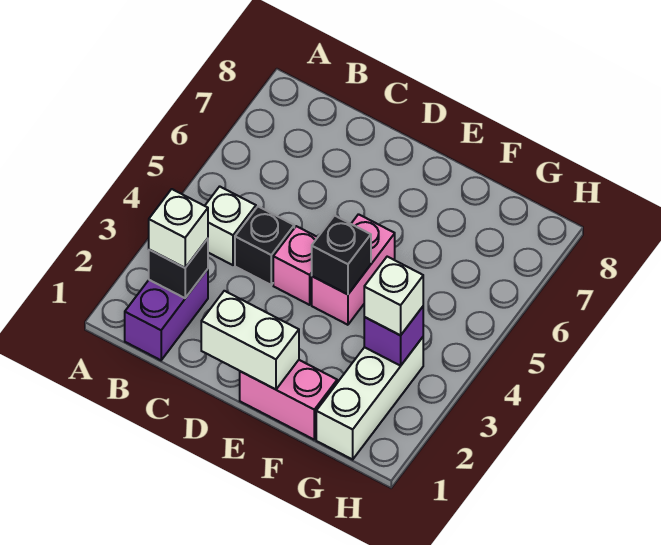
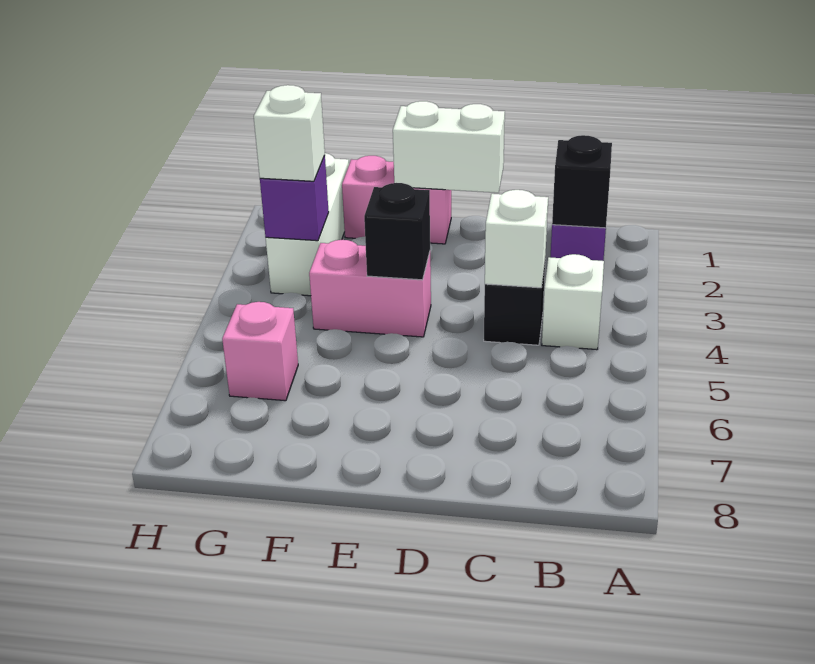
white brick B2 level 3 -> white brick C4 level 2
pink brick D4 level 1 -> pink brick G6 level 1
pink brick E4:E5 level 1 -> pink brick E4:F4 level 1

